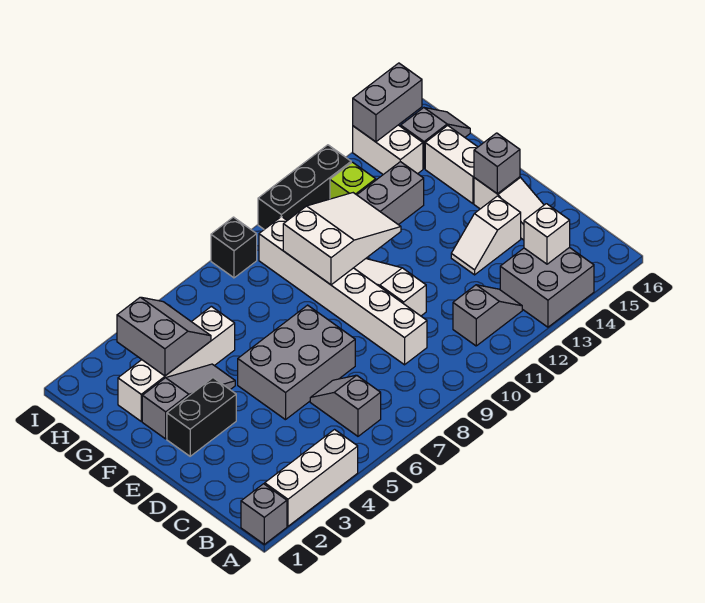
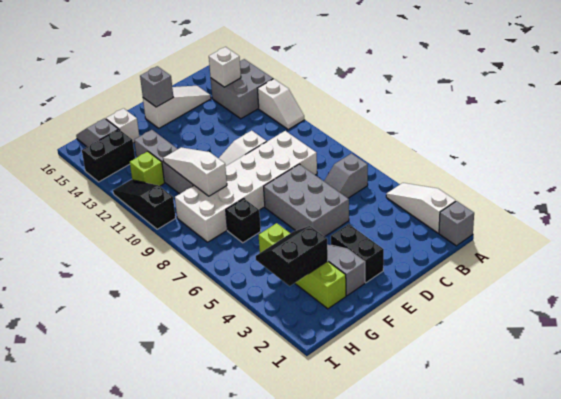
white brick A2:A4 level 1 -> white slope A2:A4 level 1 top 2
grey slope B11:B12 level 1 top 11 -> none
white brick C9:H9 level 1 -> white brick C8:H9 level 1
white slope D13:D14 level 1 top 14 -> white slope A11:A12 level 1 top 12
white slope F9:G11 level 2 top 9 -> white slope G9:G11 level 2 top 9
white brick F15:G15 level 1 -> white brick G15 level 1
white brick G2:G5 level 1 -> lime brick G2:G5 level 1
grey slope G3:H4 level 2 top 3 -> black slope G3:H4 level 2 top 3
white brick H14:I14 level 1 -> black brick H14:I14 level 1
black brick I8 level 1 -> black brick G7 level 1
black brick I10:I12 level 1 -> black slope I10:I12 level 1 top 10
grey brick I14:I15 level 2 -> none

